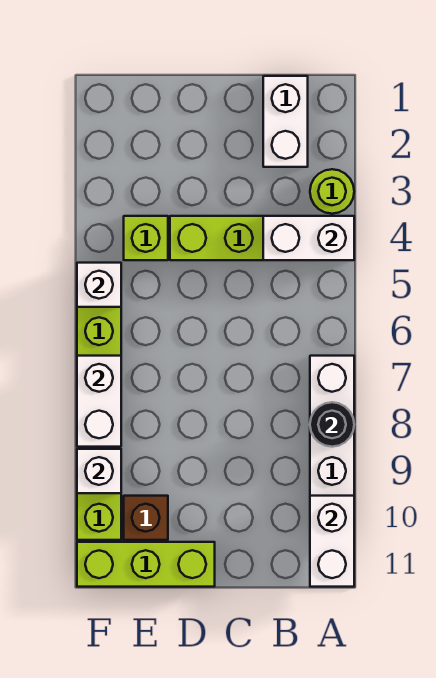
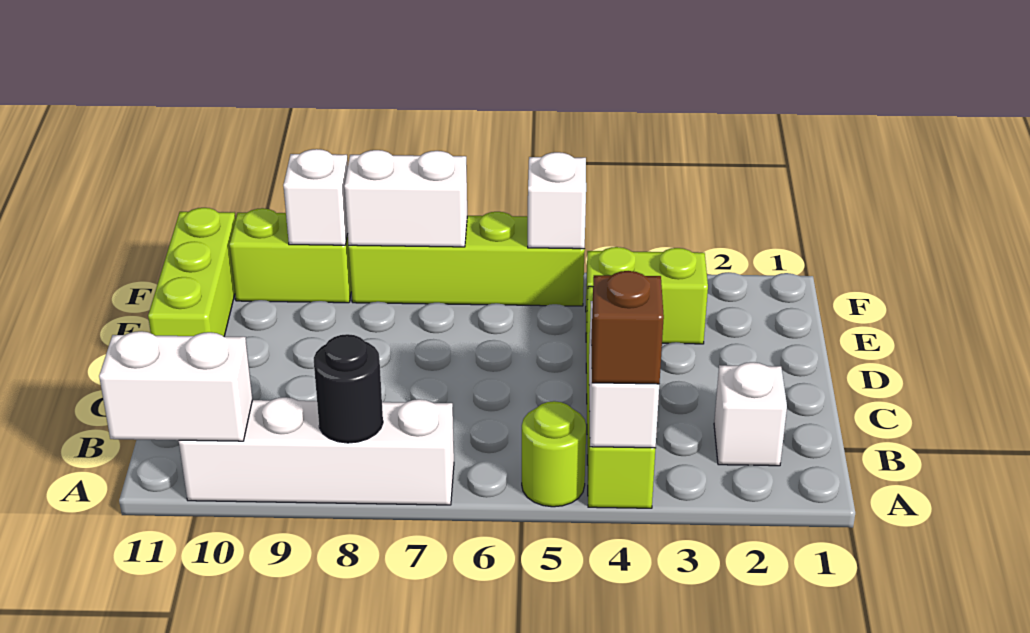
lime round brick A3 level 1 -> lime round brick A5 level 1
white brick B1:B2 level 1 -> white brick B2 level 1
lime brick E4 level 1 -> lime brick E3:E4 level 1
brown brick E10 level 1 -> brown brick A4 level 3

